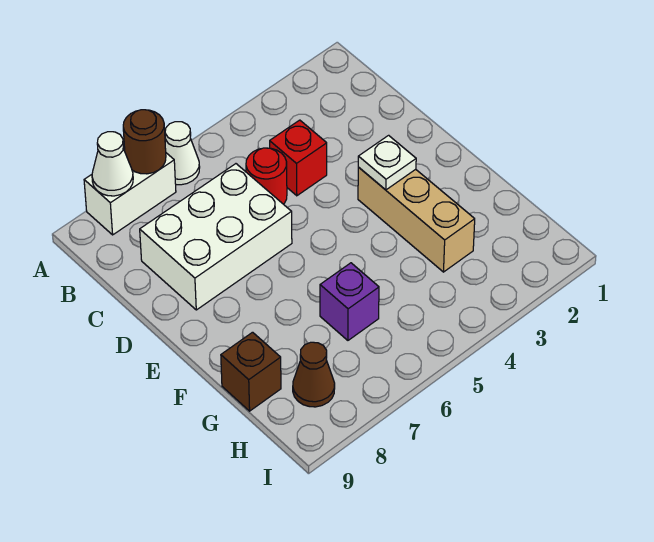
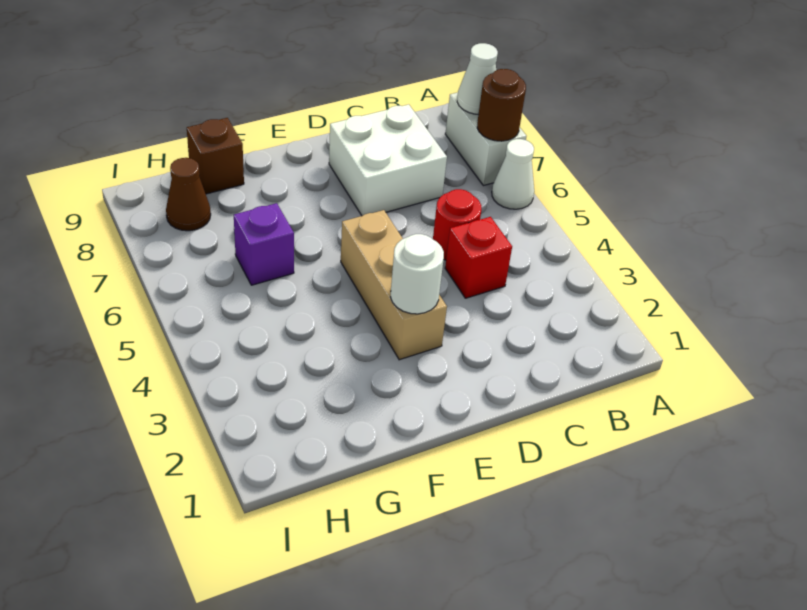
white brick C6:D8 level 1 -> white brick C7:D8 level 1
tan brick E3:G3 level 1 -> tan brick E3:E5 level 1
white plate E3 level 2 -> white round brick E3 level 2

